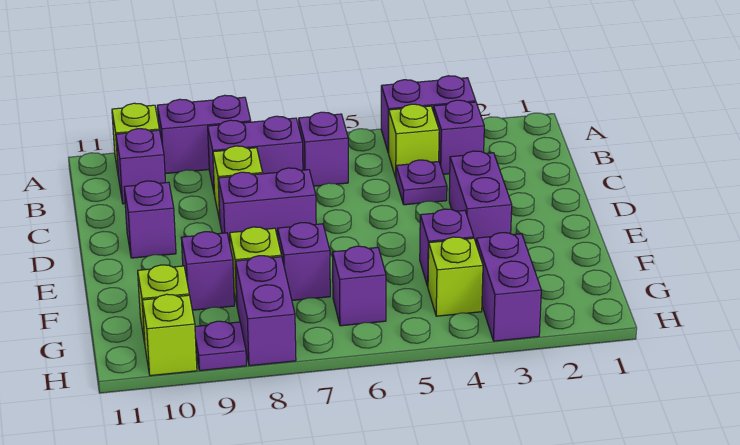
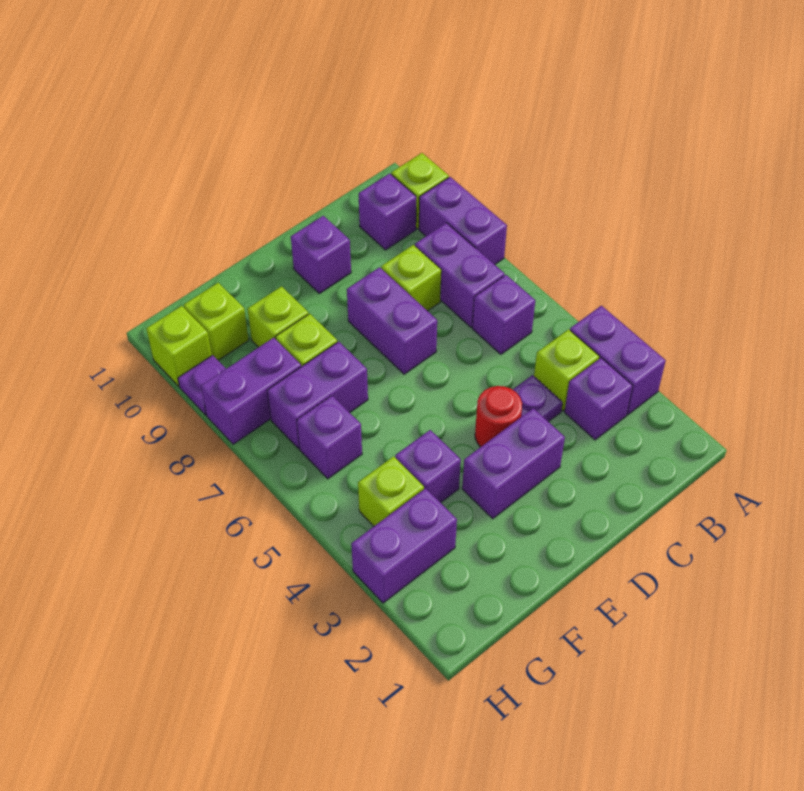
none -> red round brick D4 level 1
purple brick F7 level 1 -> purple brick F7:G7 level 1
purple brick F9 level 1 -> lime brick F9 level 1

